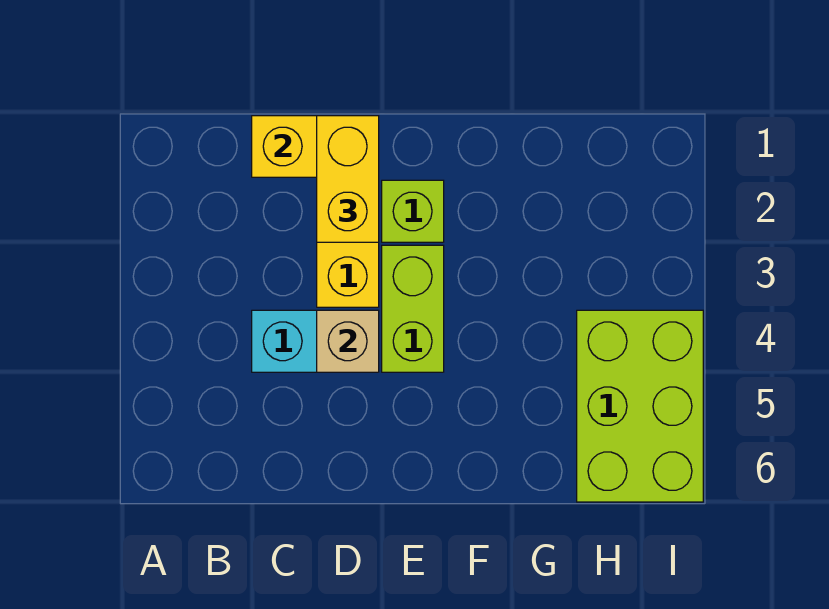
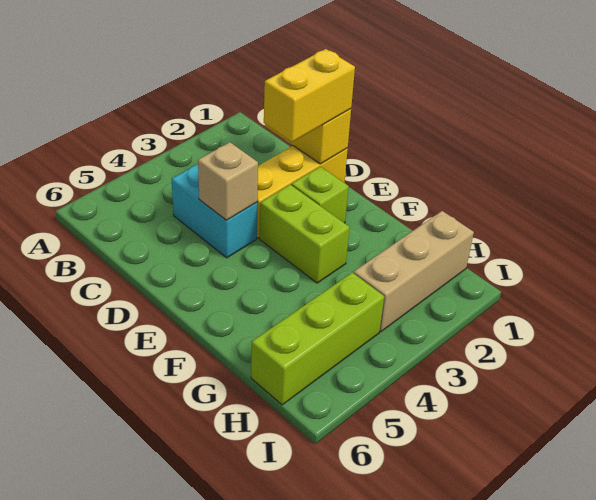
lime brick E3:E4 level 1 -> lime brick E3:F3 level 1
none -> tan brick H1:H3 level 1
lime brick H4:I6 level 1 -> lime brick H4:H6 level 1

